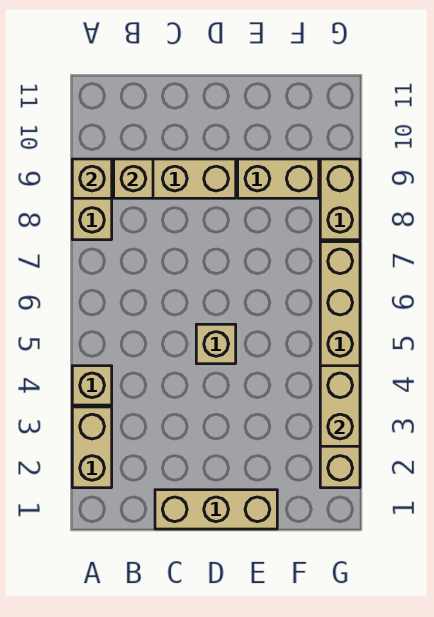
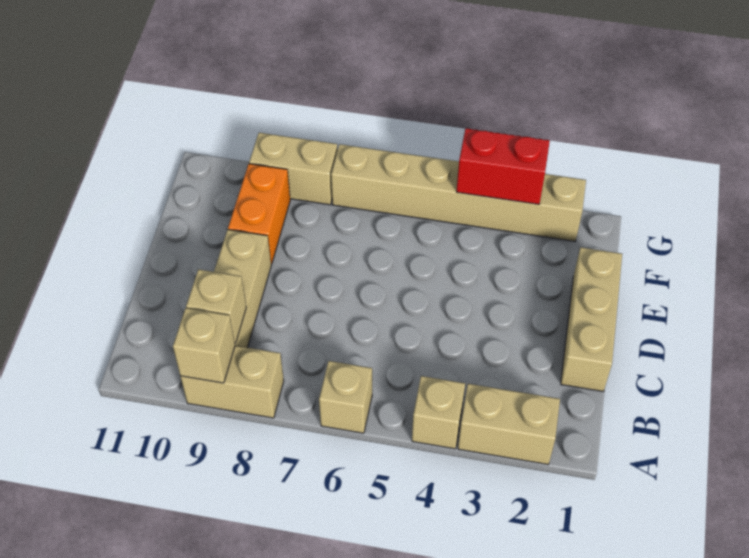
tan brick D5 level 1 -> tan brick A6 level 1
tan brick E9:F9 level 1 -> orange brick E9:F9 level 1
tan brick G3:G4 level 2 -> red brick G3:G4 level 2

